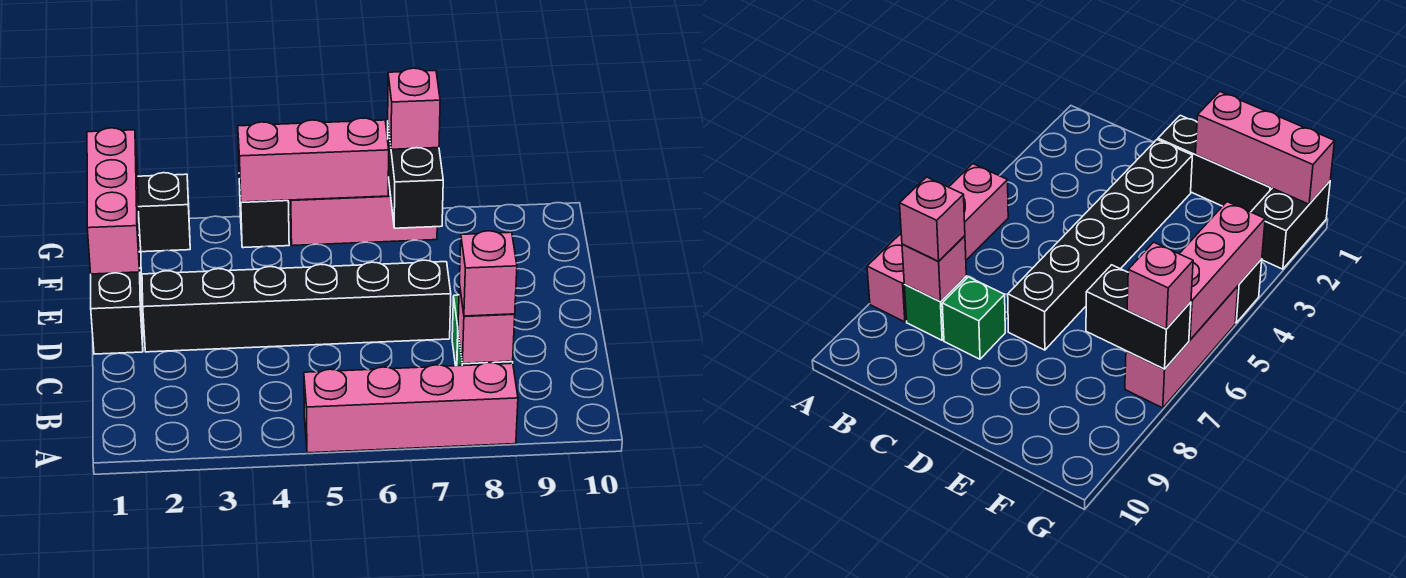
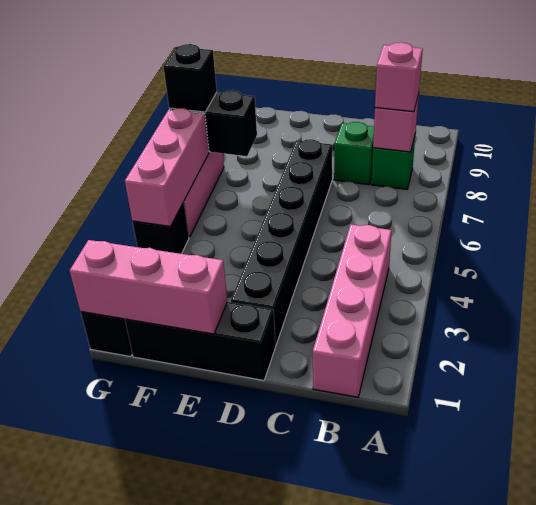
pink brick A5:A8 level 1 -> pink brick B1:B4 level 1
pink brick G7 level 3 -> black brick G7 level 3

